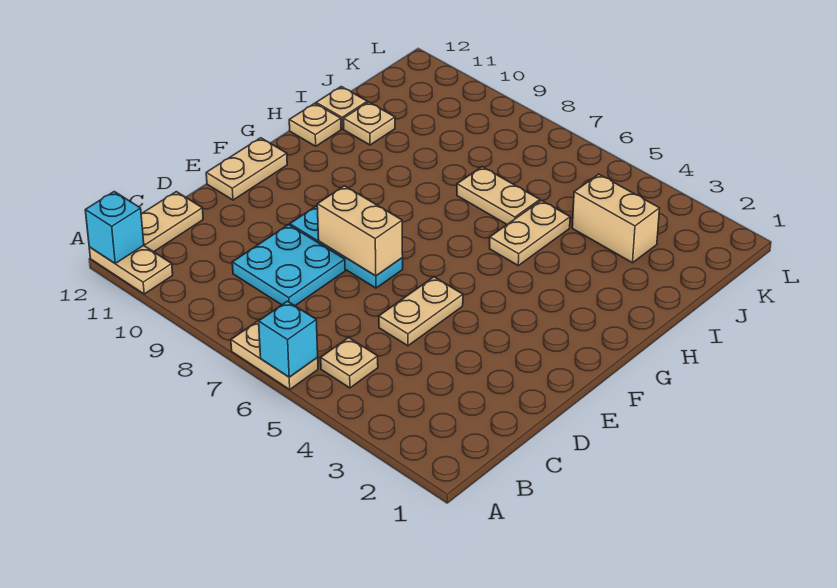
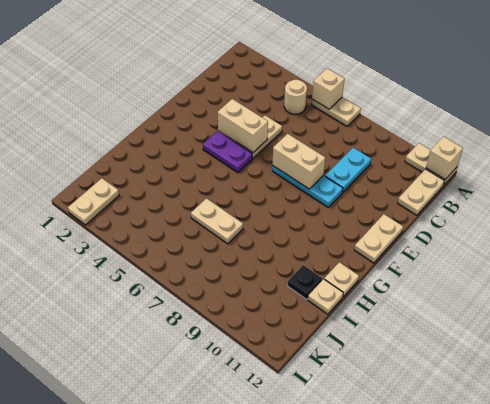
cyan brick A6 level 2 -> tan brick A6 level 2
cyan brick A12 level 2 -> tan brick A12 level 2
tan plate B5 level 1 -> tan round brick B5 level 1
cyan plate C8:D9 level 1 -> cyan plate C9:D9 level 1
none -> purple plate F4:F5 level 1
tan plate H5:I5 level 1 -> tan plate K2:L2 level 1
tan plate I11 level 1 -> black plate I11 level 1
tan brick J3:J4 level 1 -> tan brick E4:E5 level 2

